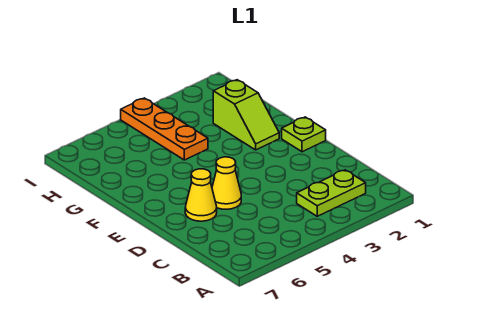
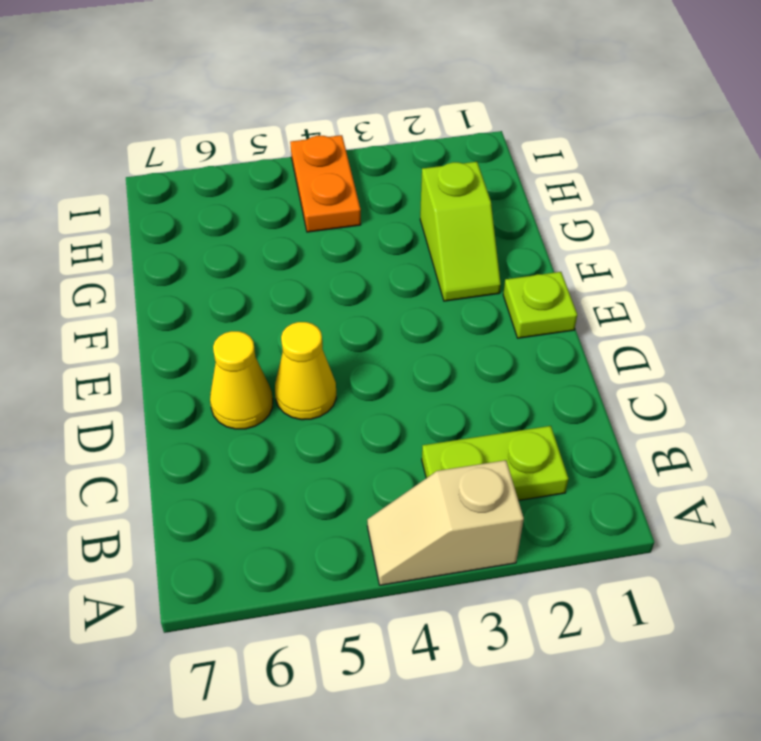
none -> tan slope A3:A4 level 1 top 3
orange plate G4:I4 level 1 -> orange plate H4:I4 level 1

